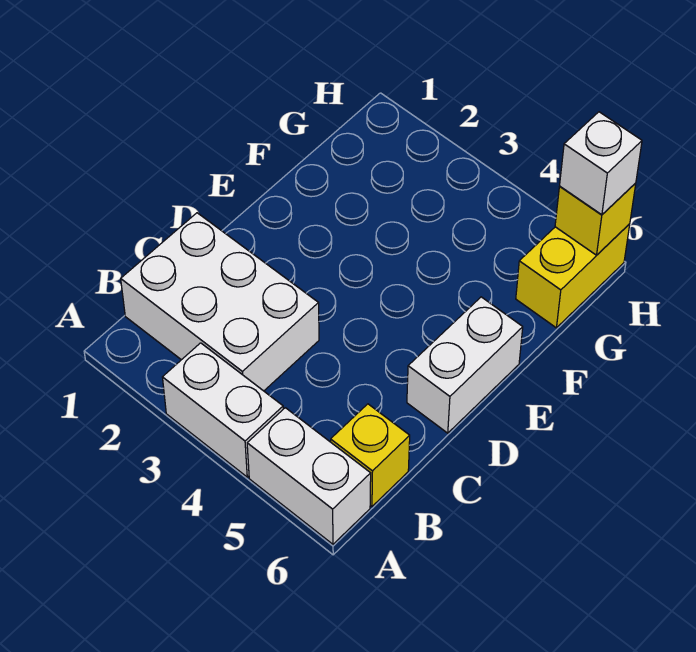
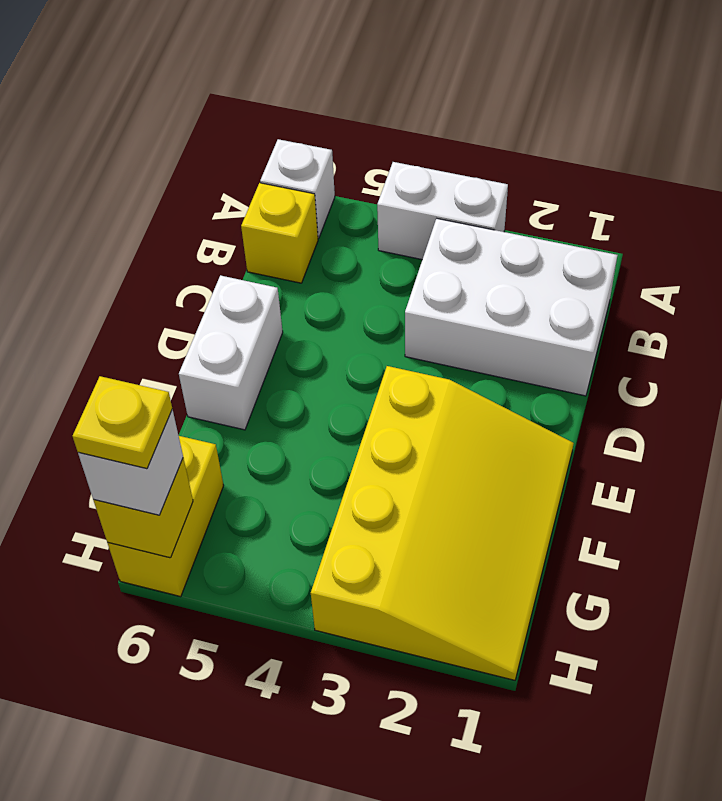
white brick A5:A6 level 1 -> white brick A6 level 1
none -> yellow slope E1:H3 level 1 top 3
none -> yellow plate H6 level 4

